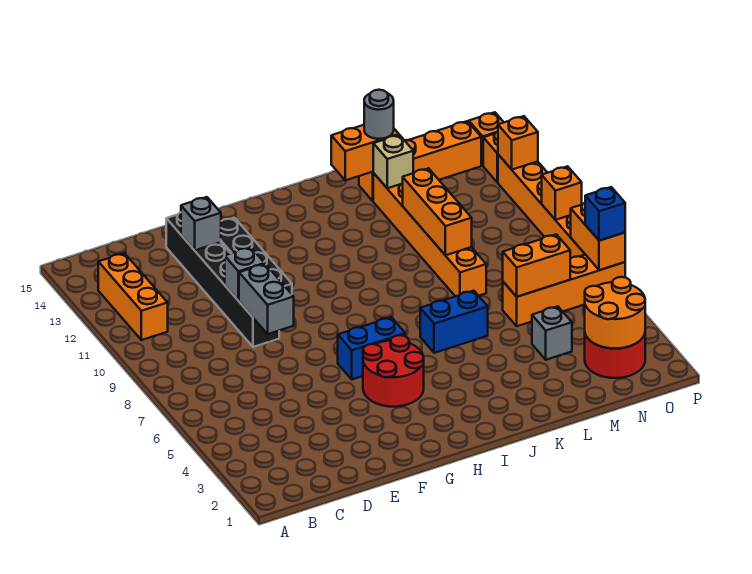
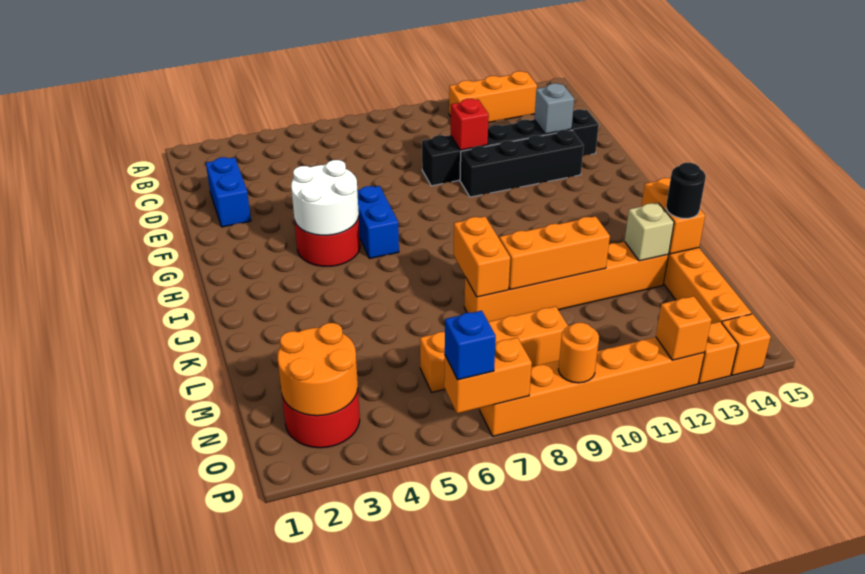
grey brick E8:E9 level 2 -> none
grey brick E10 level 2 -> red brick E10 level 2
none -> white round brick G4:H5 level 2
blue brick J6:K6 level 1 -> blue brick D2:E2 level 1
grey round brick L14 level 3 -> black round brick L14 level 3
grey brick M4 level 1 -> none
orange brick M6:P6 level 1 -> orange brick N6:N9 level 1
orange brick M6:N6 level 2 -> orange brick K8:L8 level 2
orange brick P9 level 2 -> orange round brick P9 level 2

